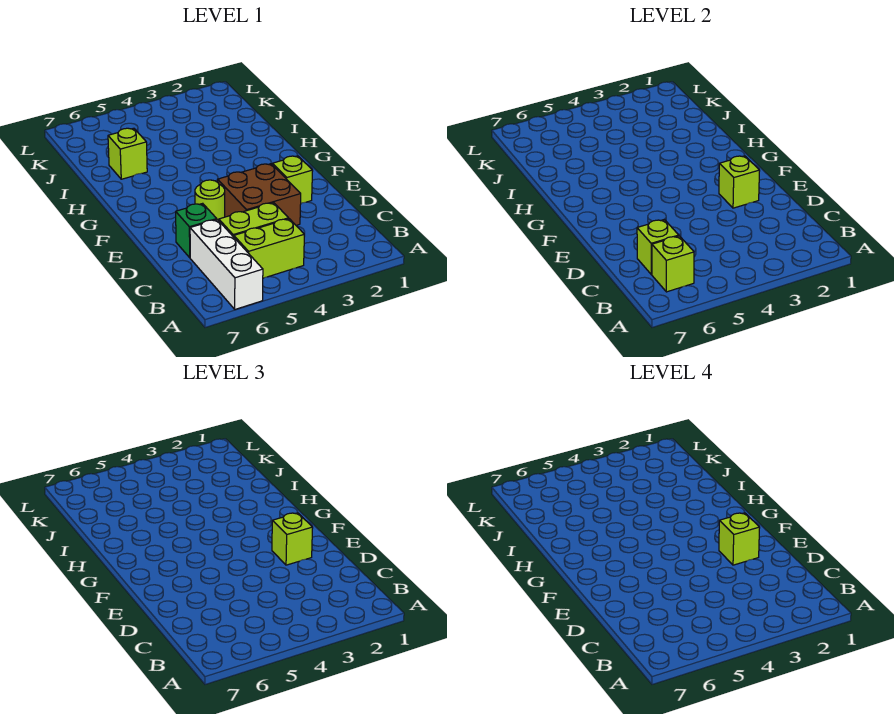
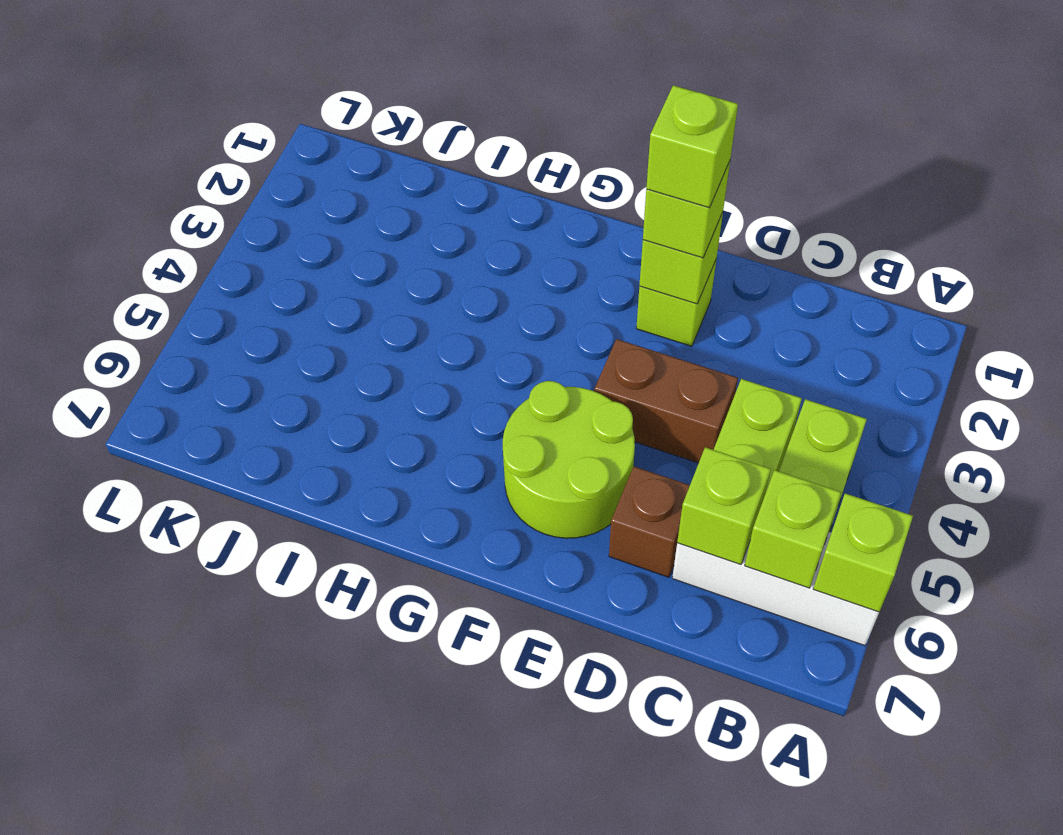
brown brick D3:E4 level 1 -> brown brick D4:E4 level 1
green brick D6 level 1 -> brown brick D6 level 1
lime round brick E5 level 1 -> lime round brick E5:F6 level 1
lime brick I6 level 1 -> lime brick A6 level 2

